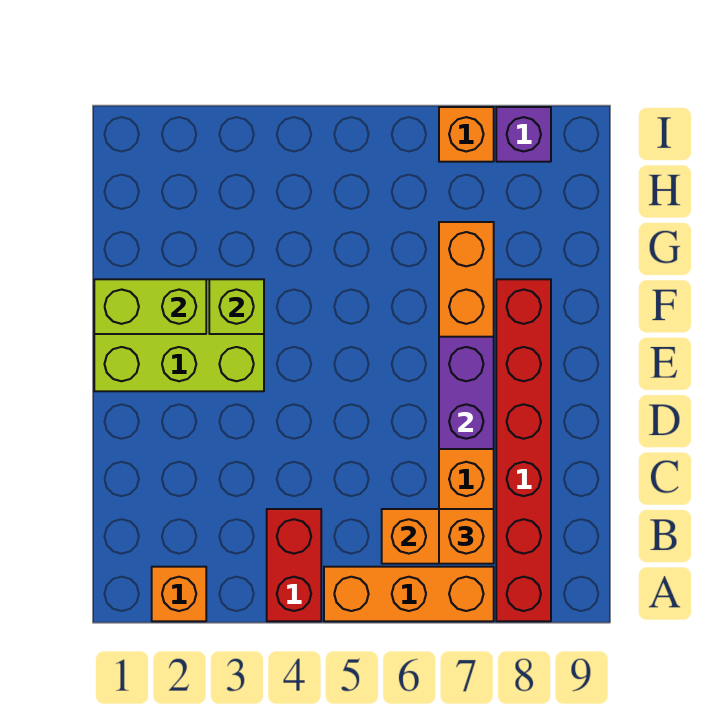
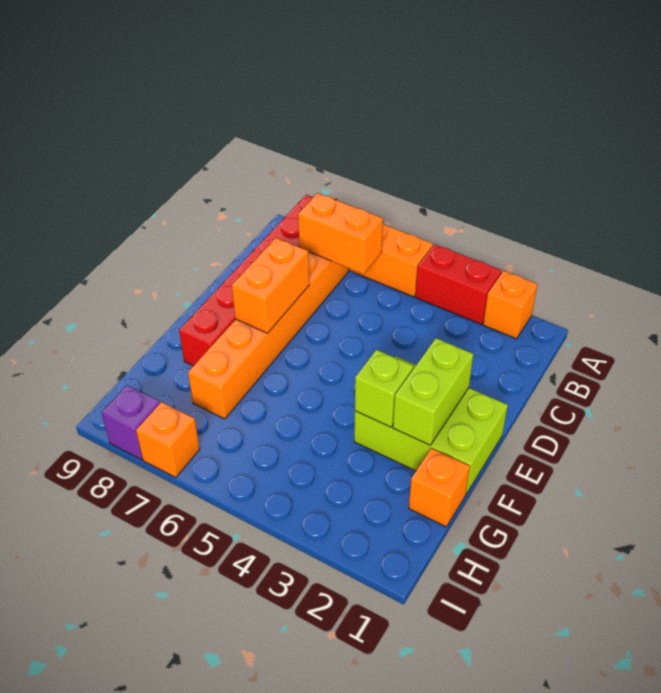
red brick A4:B4 level 1 -> red brick A3:A4 level 1
orange brick B7 level 3 -> orange brick G1 level 1
purple brick D7:E7 level 2 -> orange brick D7:E7 level 2
lime brick F1:F2 level 2 -> lime brick E2:F2 level 2

